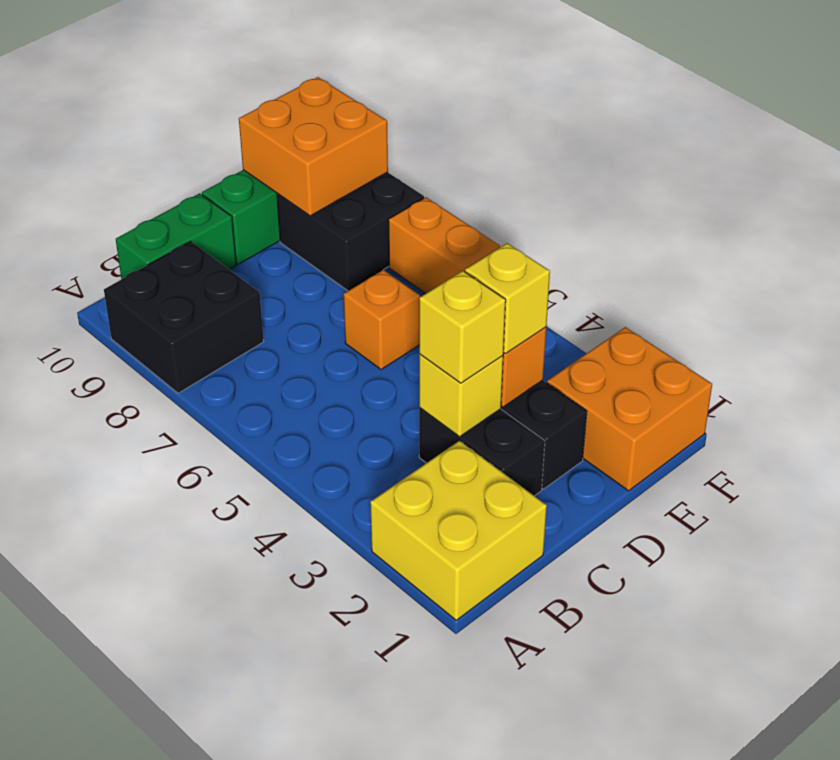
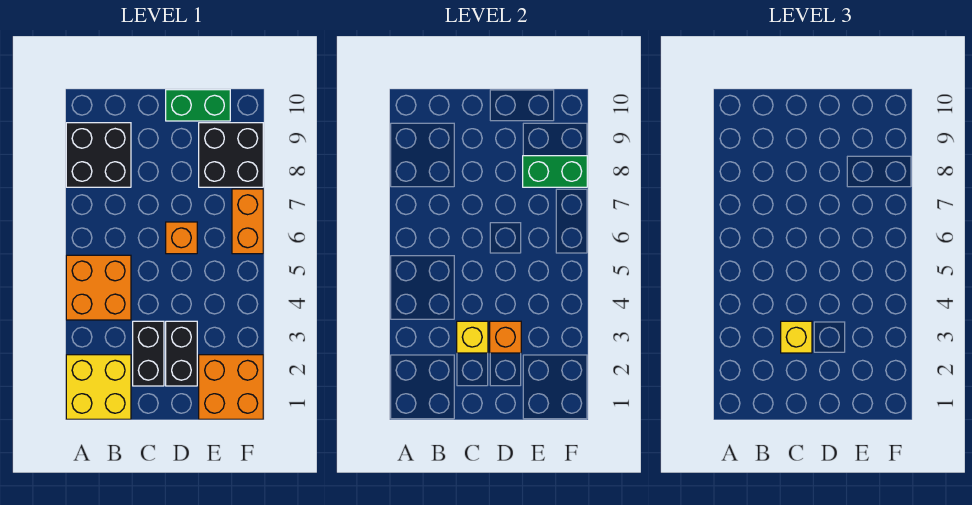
green brick B10:C10 level 1 -> green brick E8:F8 level 2
yellow brick D3 level 3 -> none
orange brick E9:F10 level 2 -> orange brick A4:B5 level 1

